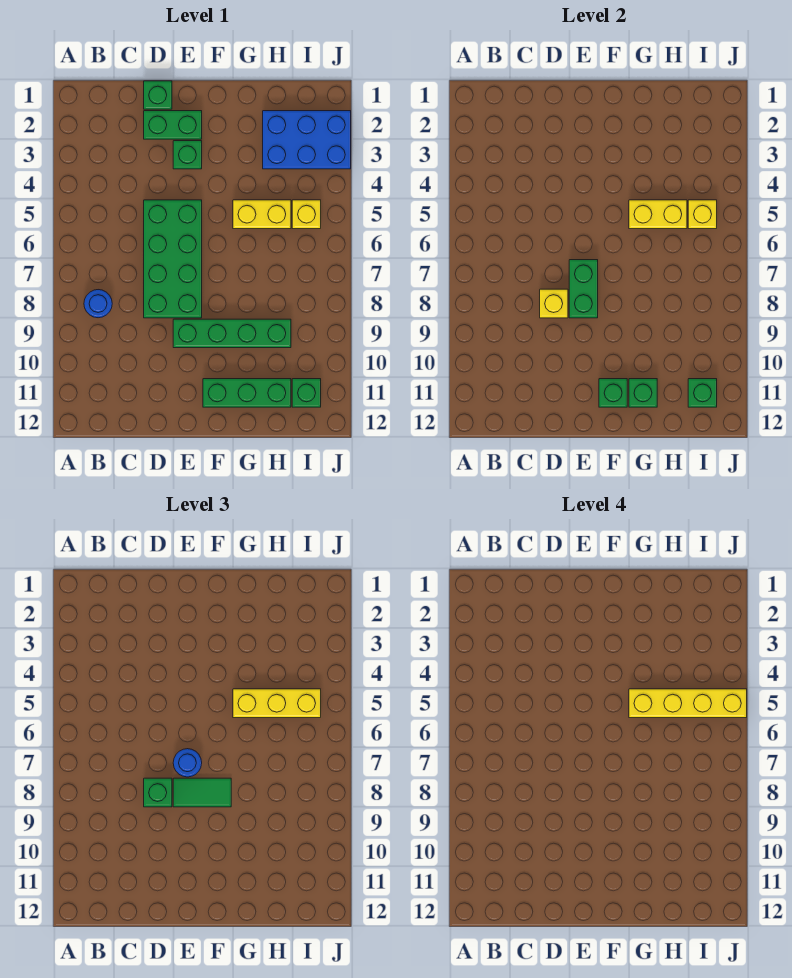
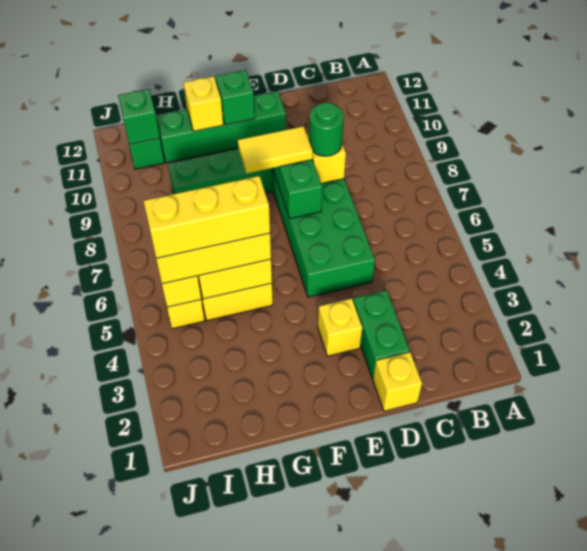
blue round brick B8 level 1 -> none
green brick D1 level 1 -> yellow brick D1 level 1
green brick D2:E2 level 1 -> green brick D2:D3 level 1
green brick D8 level 3 -> green round brick D8 level 3
green brick E3 level 1 -> yellow brick E3 level 1
blue round brick E7 level 3 -> none
green tile E8:F8 level 3 -> yellow tile E8:F8 level 3
green brick F11:H11 level 1 -> green brick E11:H11 level 1
yellow brick G5:J5 level 4 -> yellow brick G5:I5 level 4
green brick G11 level 2 -> yellow brick G11 level 2
blue brick H2:J3 level 1 -> none

